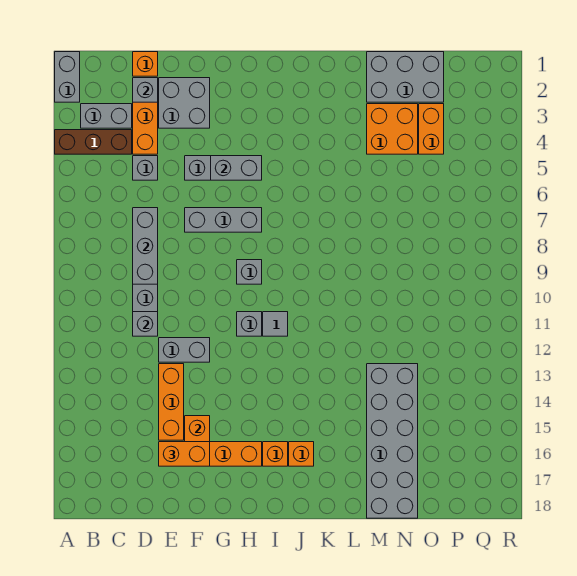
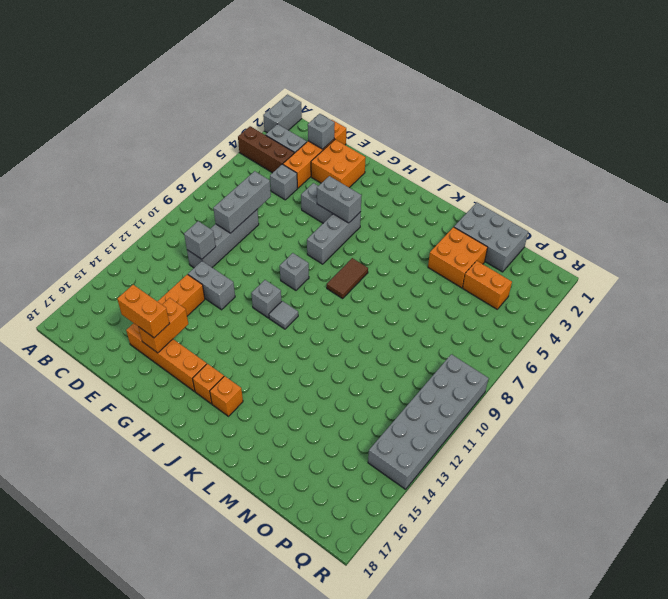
grey brick E2:F3 level 1 -> orange brick E2:F3 level 1
grey brick F7:H7 level 1 -> grey brick H5:H7 level 1
none -> brown tile J7:J8 level 1
grey brick M13:N18 level 1 -> grey brick Q9:R14 level 1
orange brick O3:O4 level 1 -> orange brick O4:P4 level 1

